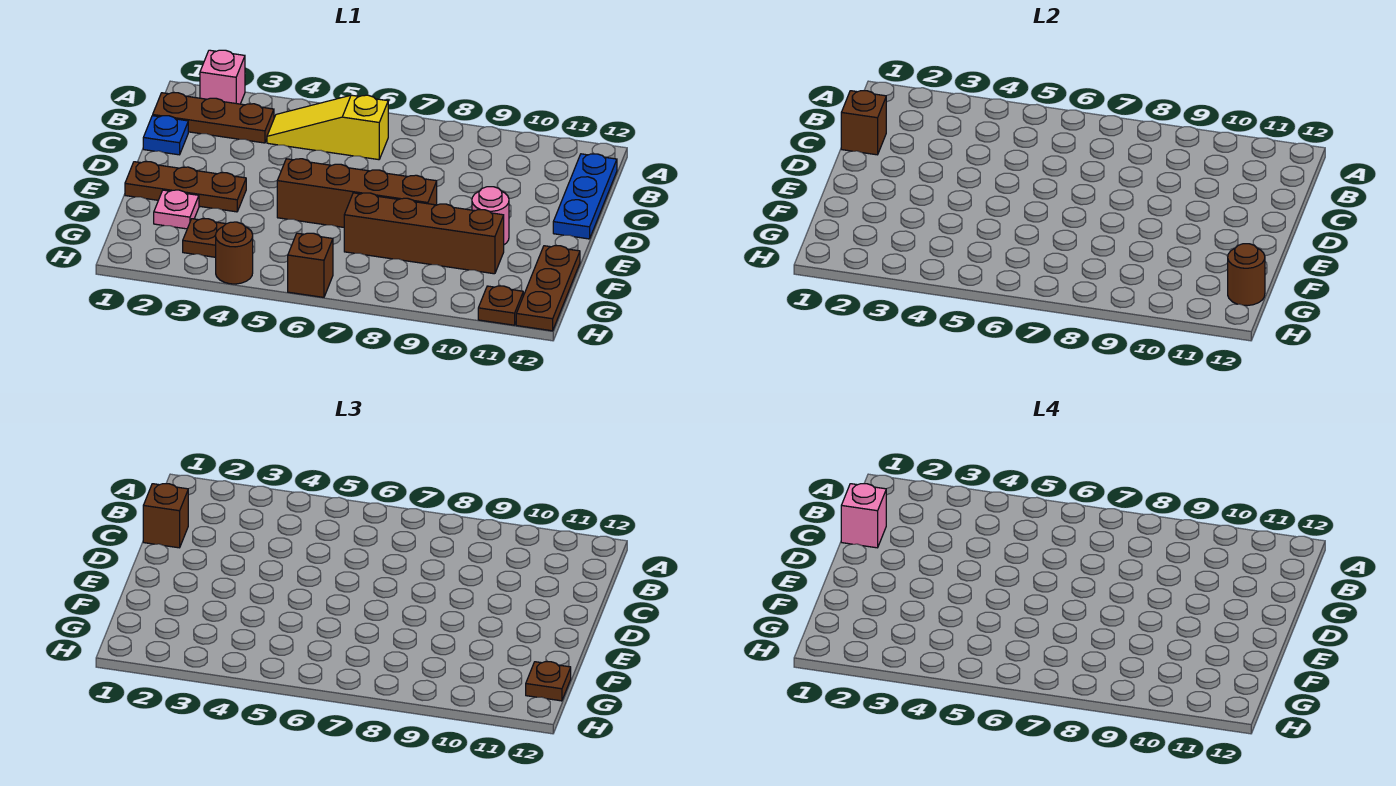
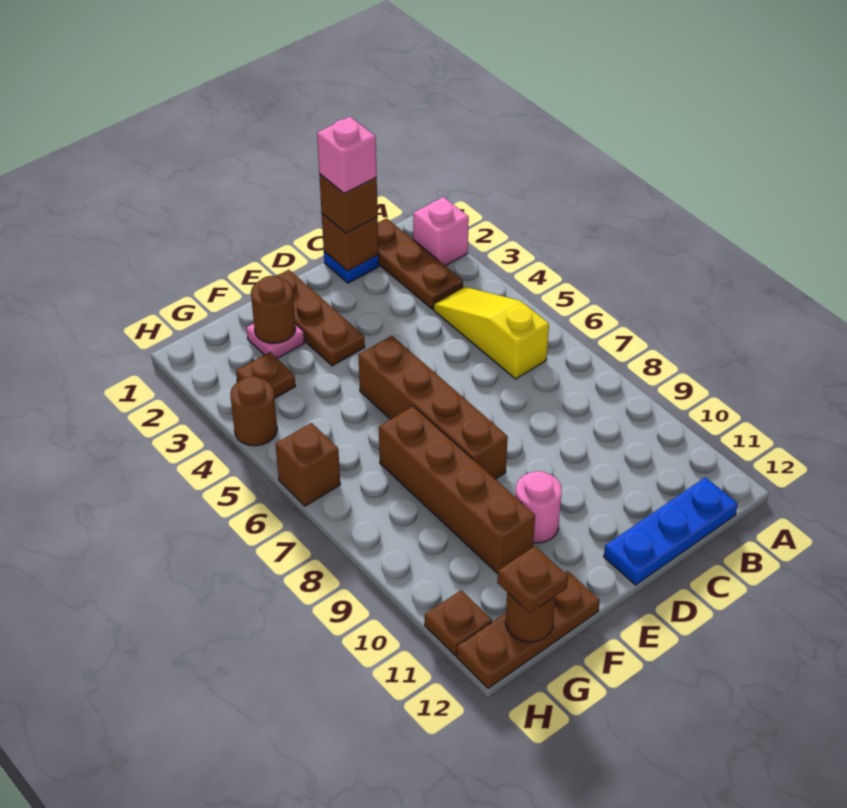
none -> brown round brick F2 level 2

